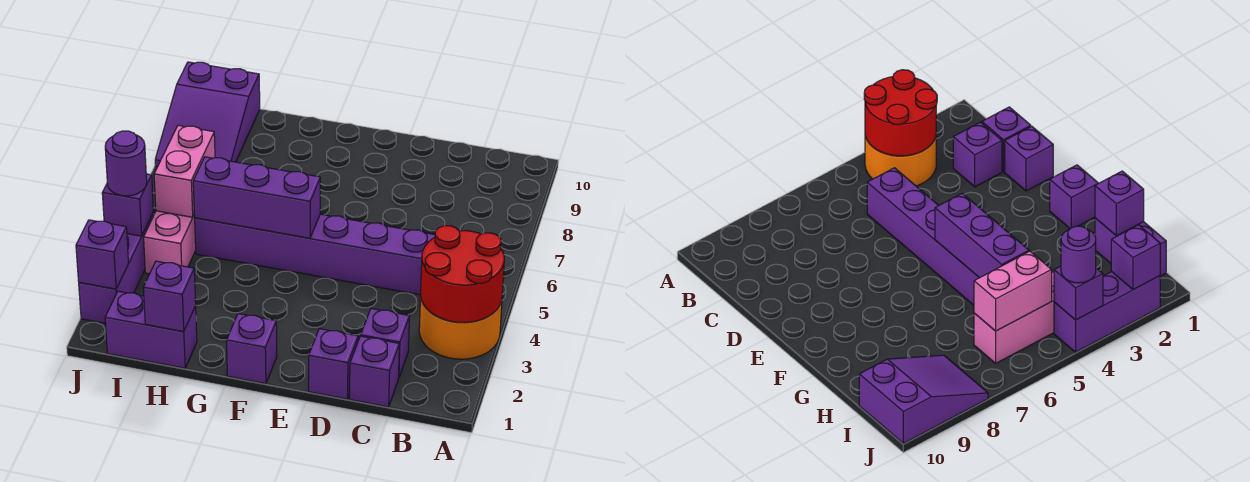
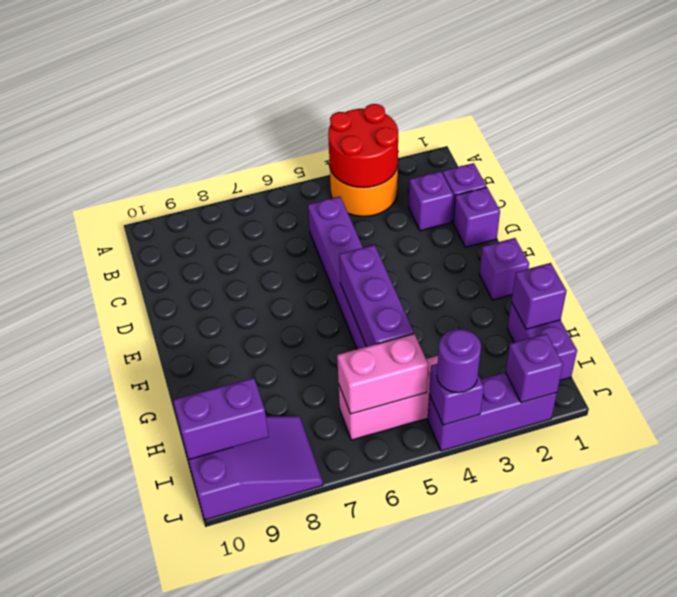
none -> purple brick I9:I10 level 2

